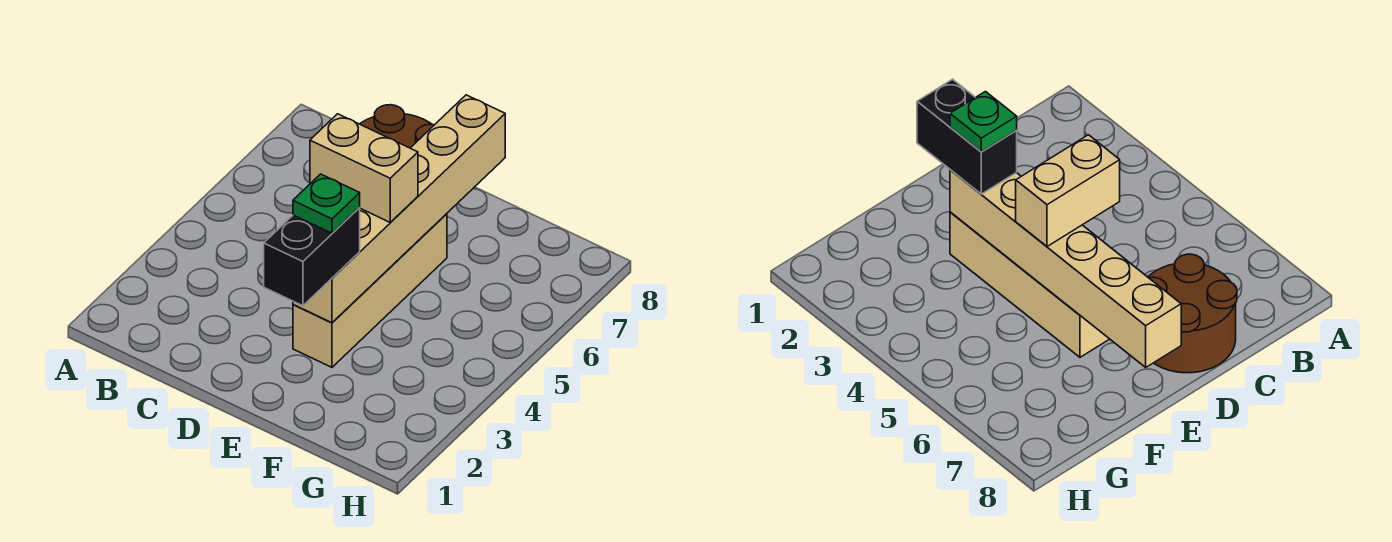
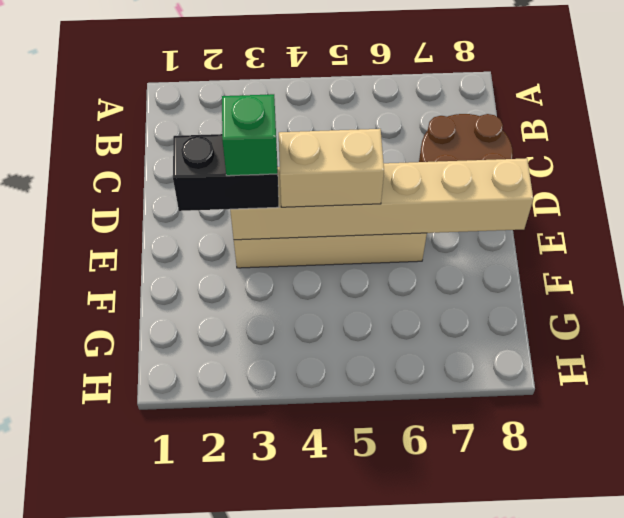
tan brick D5:E5 level 3 -> tan brick E4:E5 level 3
green plate E3 level 4 -> green brick E3 level 4

